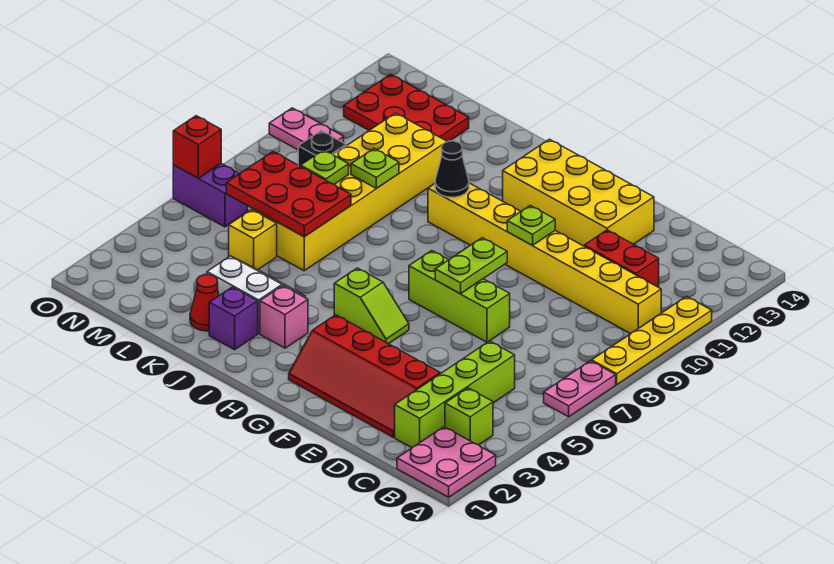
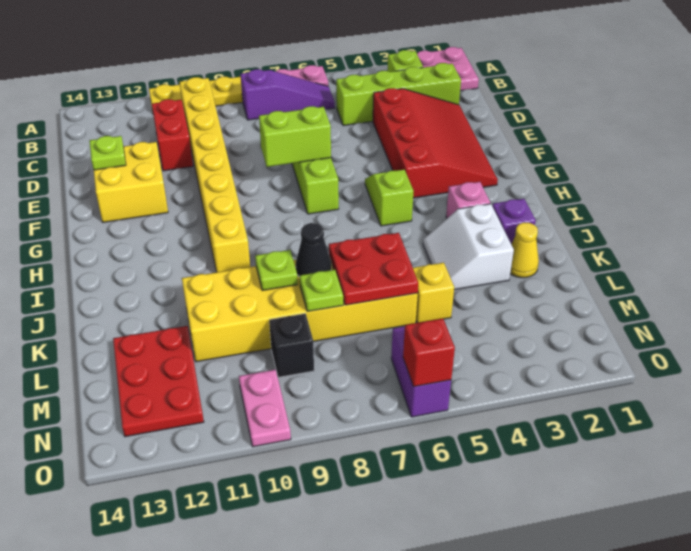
none -> purple slope B6:B8 level 1 top 8
red slope D2:G3 level 1 top 3 -> red slope D2:G4 level 1 top 4
yellow brick E12:H13 level 1 -> yellow brick E12:F13 level 1
lime plate F7:F8 level 2 -> lime brick F7:F8 level 2
lime plate F10 level 2 -> lime plate E13 level 2
black cone I10 level 2 -> black cone K8 level 2
red cone K2 level 1 -> yellow cone K2 level 1
red plate K6:M7 level 2 -> red plate K6:L7 level 2

